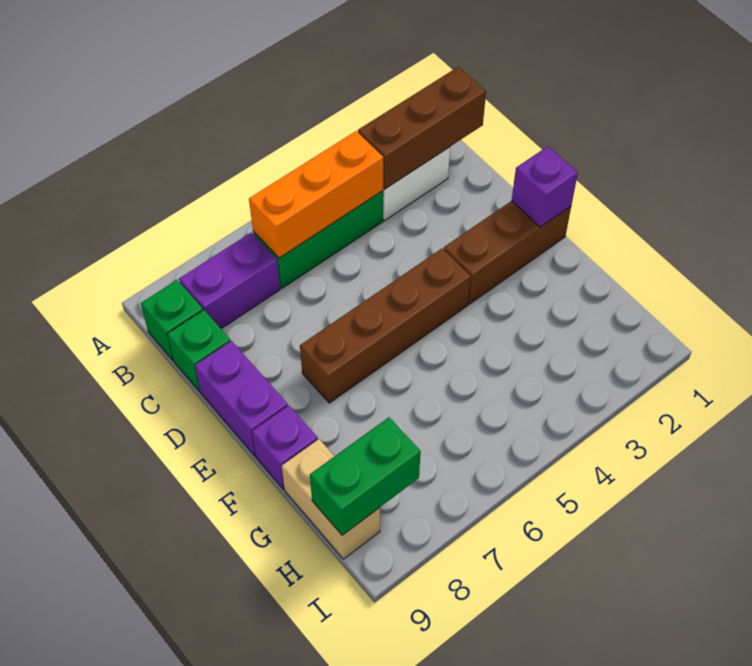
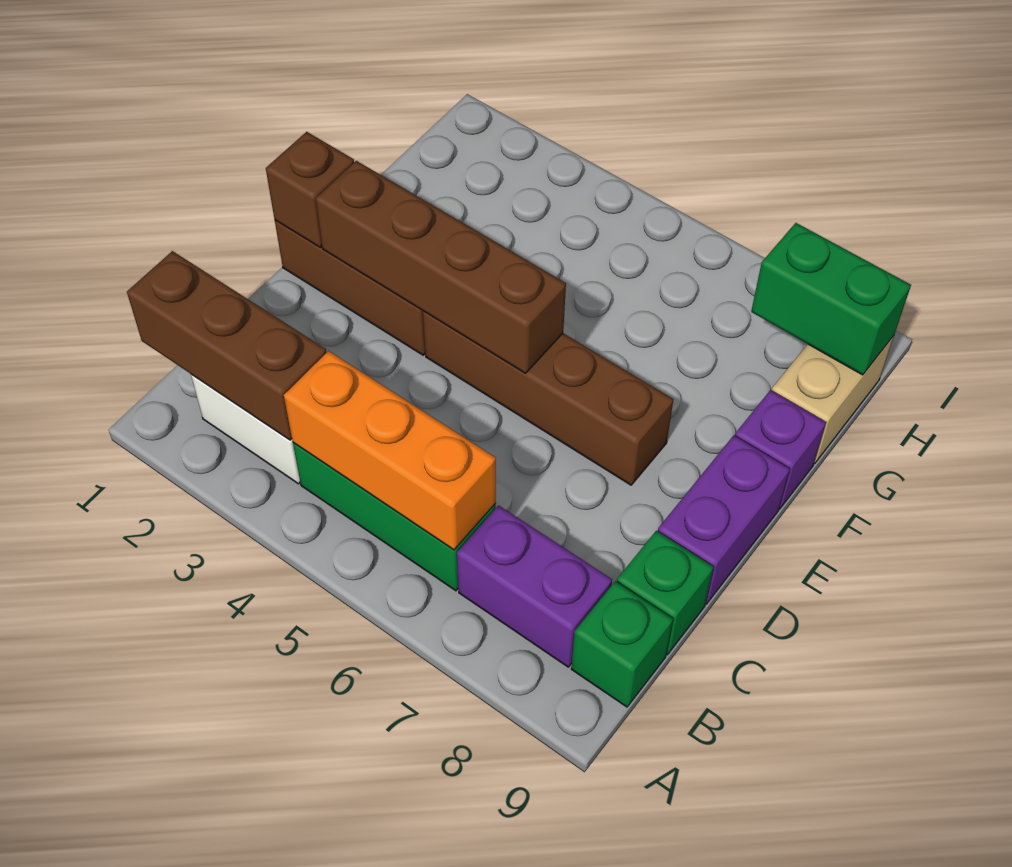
purple brick E1 level 2 -> brown brick E1 level 2
none -> brown brick E2:E5 level 2

